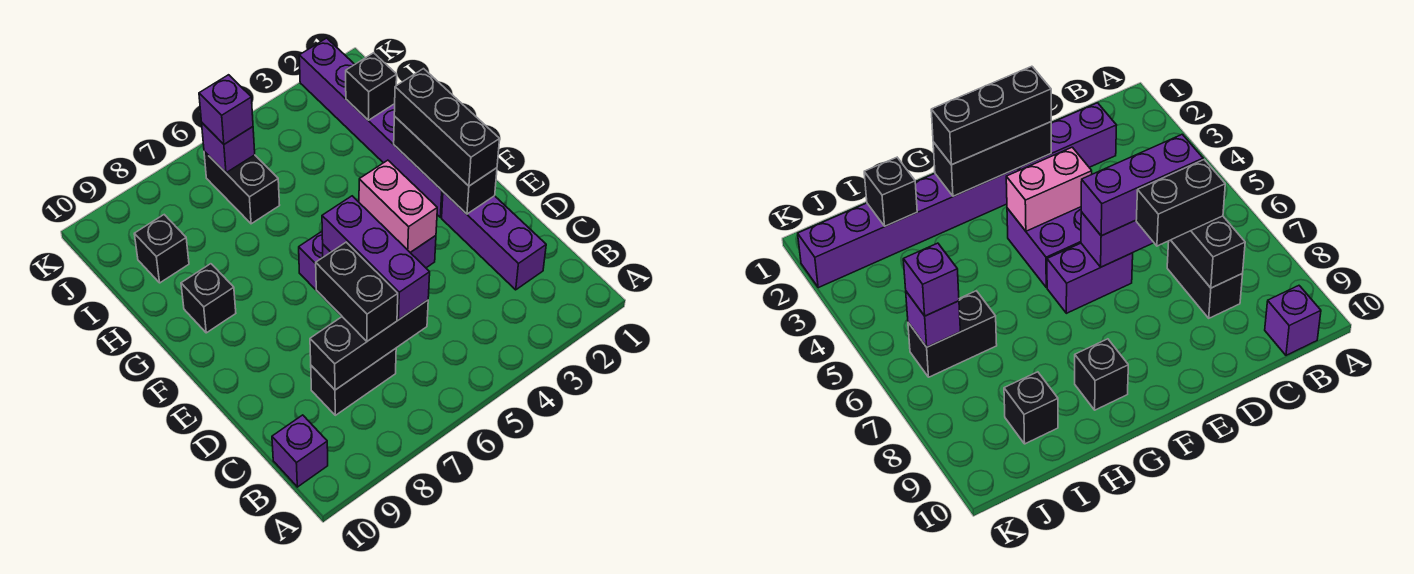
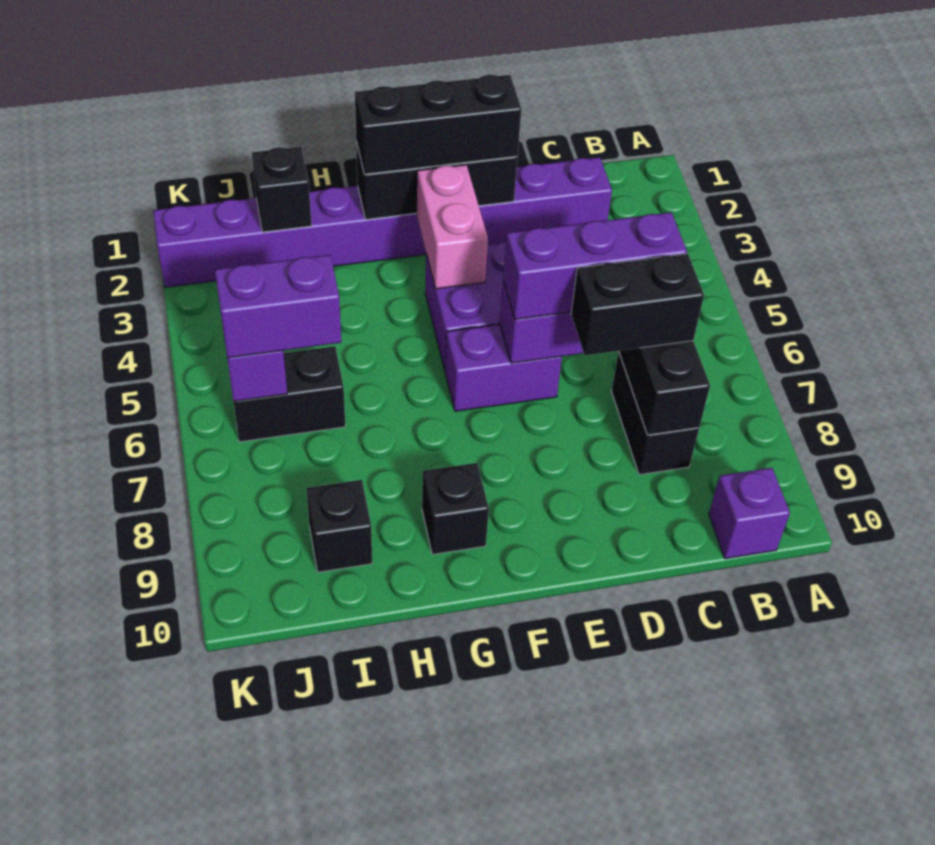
pink brick E4:F4 level 2 -> pink brick F3:F4 level 2
purple brick J6 level 3 -> purple brick I6:J6 level 3

